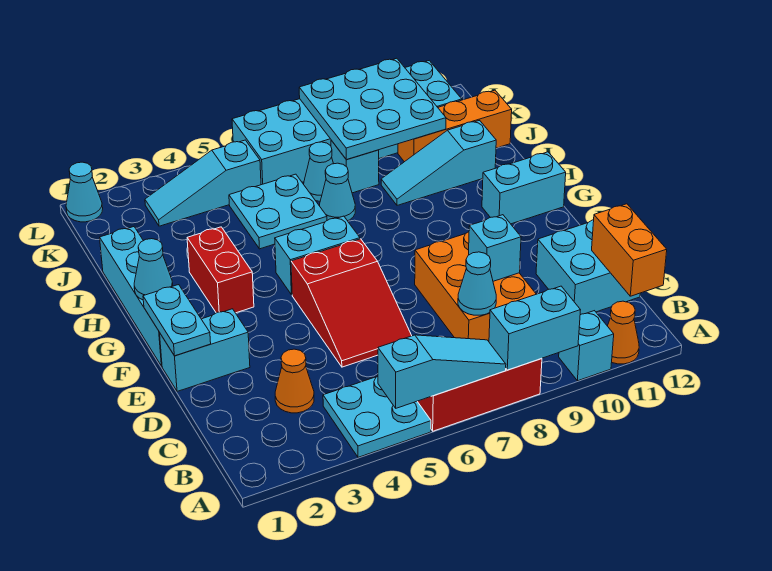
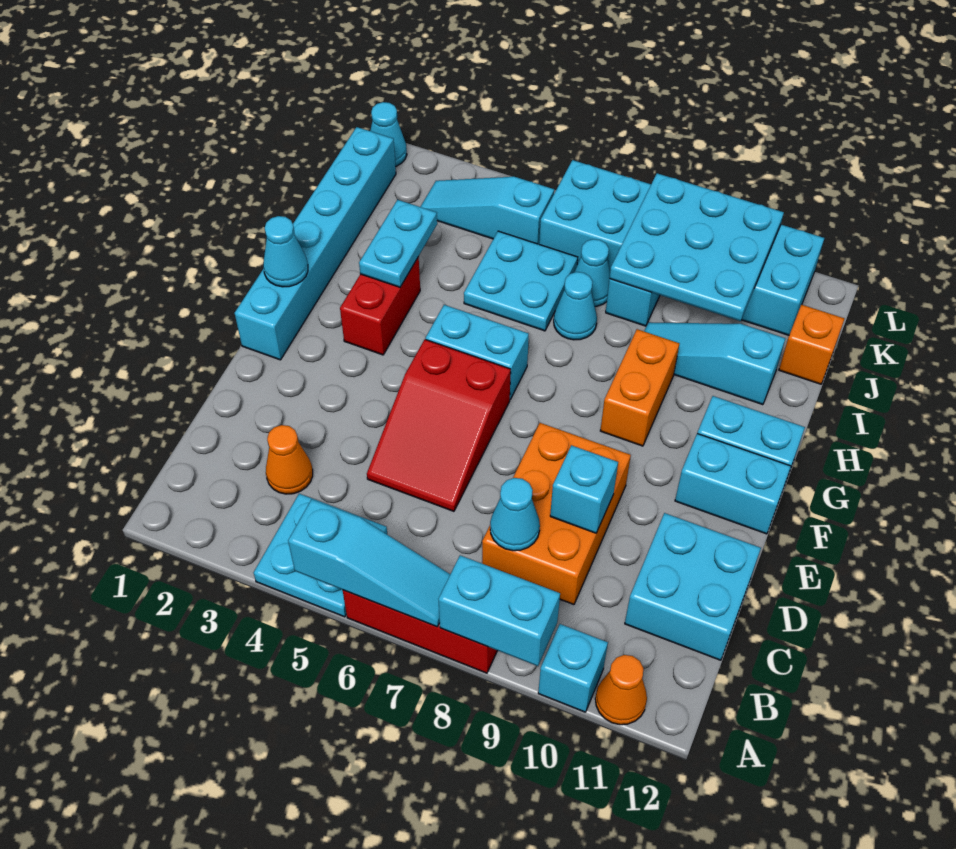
orange brick B12:C12 level 2 -> orange brick G9:H9 level 1
cyan brick E1:E2 level 1 -> cyan brick F11:F12 level 1
cyan plate E1:F1 level 2 -> cyan plate H3:I3 level 2
cyan brick F1:I1 level 1 -> cyan brick F1:K1 level 1
orange brick J10:J12 level 1 -> orange brick J12 level 1

